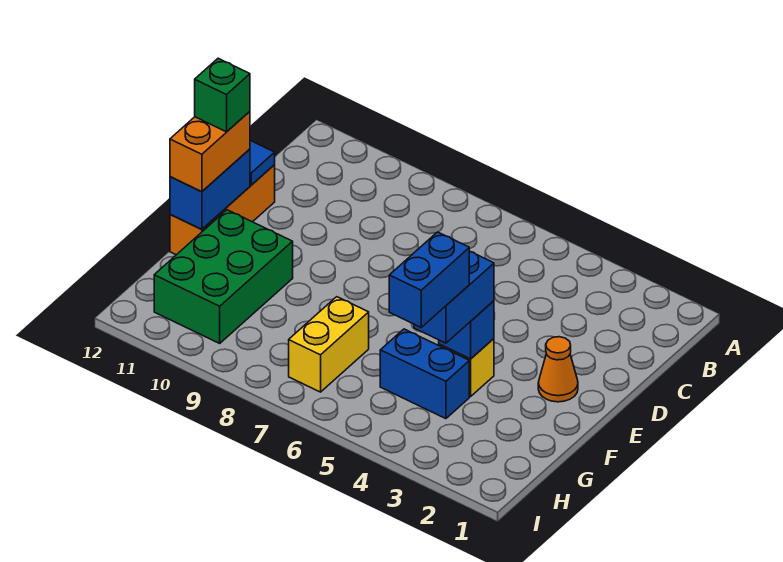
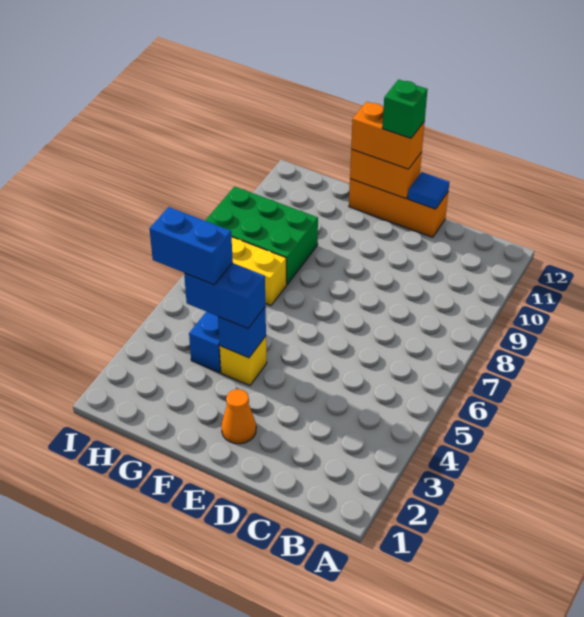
blue brick E12:F12 level 2 -> orange brick E12:F12 level 2
green brick F10:H11 level 1 -> green brick G8:I9 level 1

